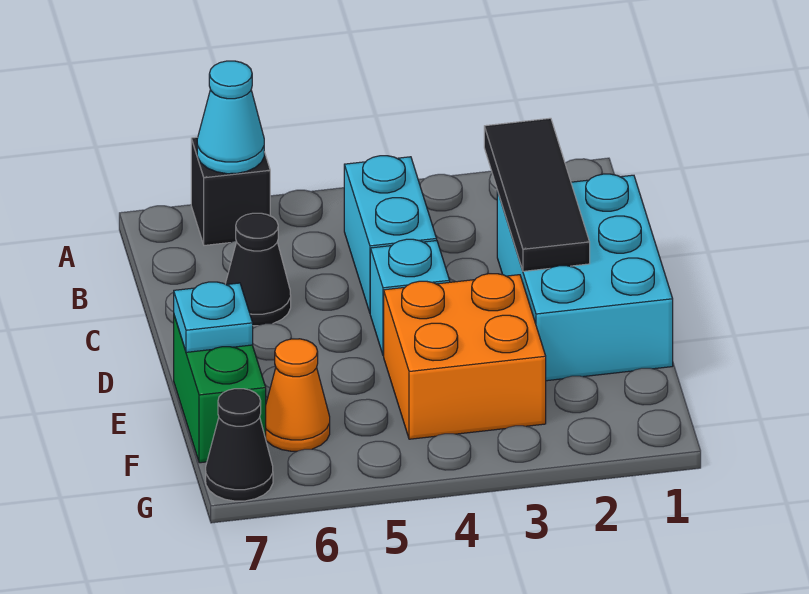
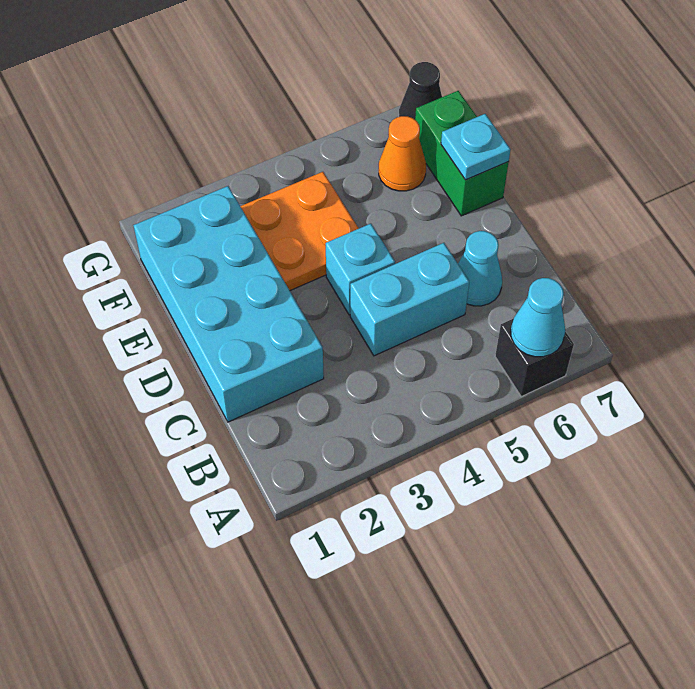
black tile B2:D2 level 2 -> none
cyan brick B4:C4 level 1 -> cyan brick C4:C5 level 1
cyan brick C1:E2 level 1 -> cyan brick C1:F2 level 1
black cone C6 level 1 -> cyan cone C6 level 1
orange brick E3:F4 level 1 -> orange plate E3:F4 level 1

